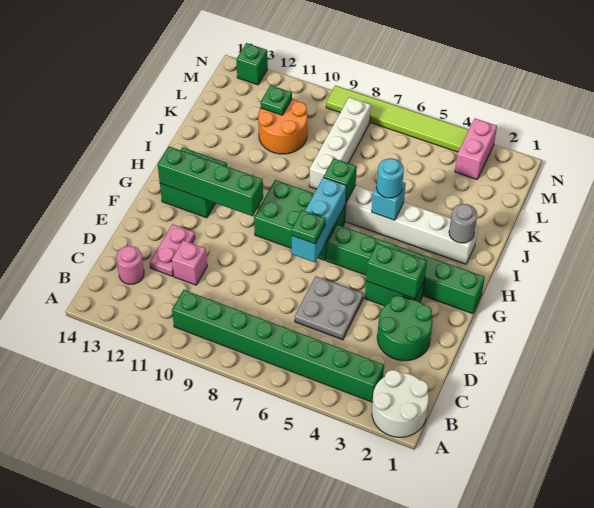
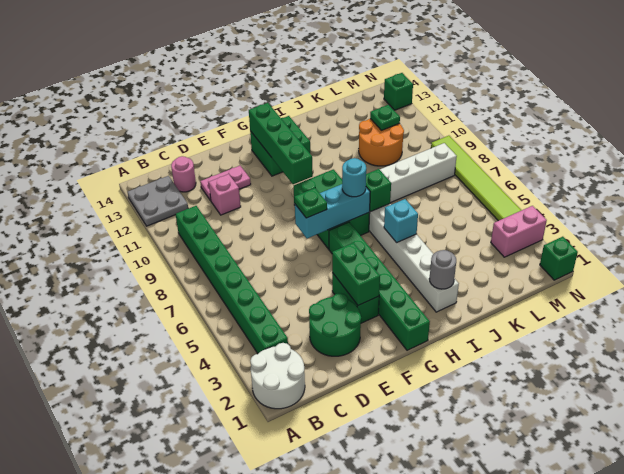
grey plate D5:E6 level 1 -> grey plate A12:B13 level 1
cyan round brick I5 level 3 -> cyan round brick H7 level 3
none -> green brick N1 level 1

